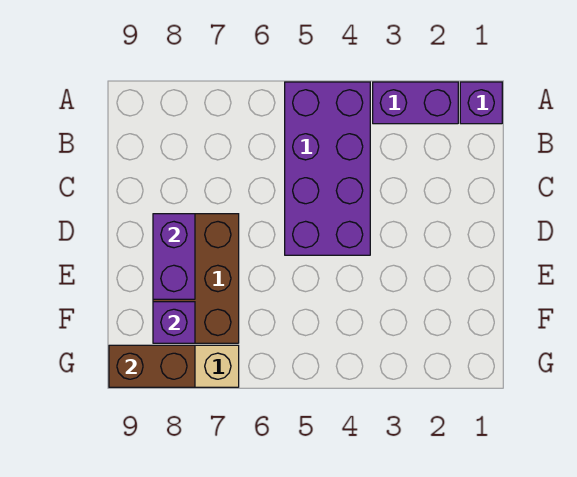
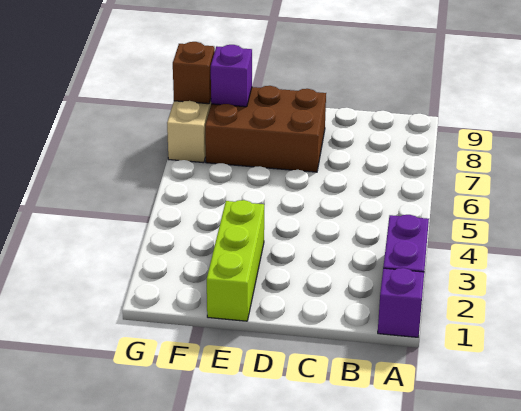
purple brick A4:D5 level 1 -> none
purple brick D8:E8 level 2 -> none
none -> lime brick E1:E3 level 1
brown brick G8:G9 level 2 -> brown brick G8 level 2

